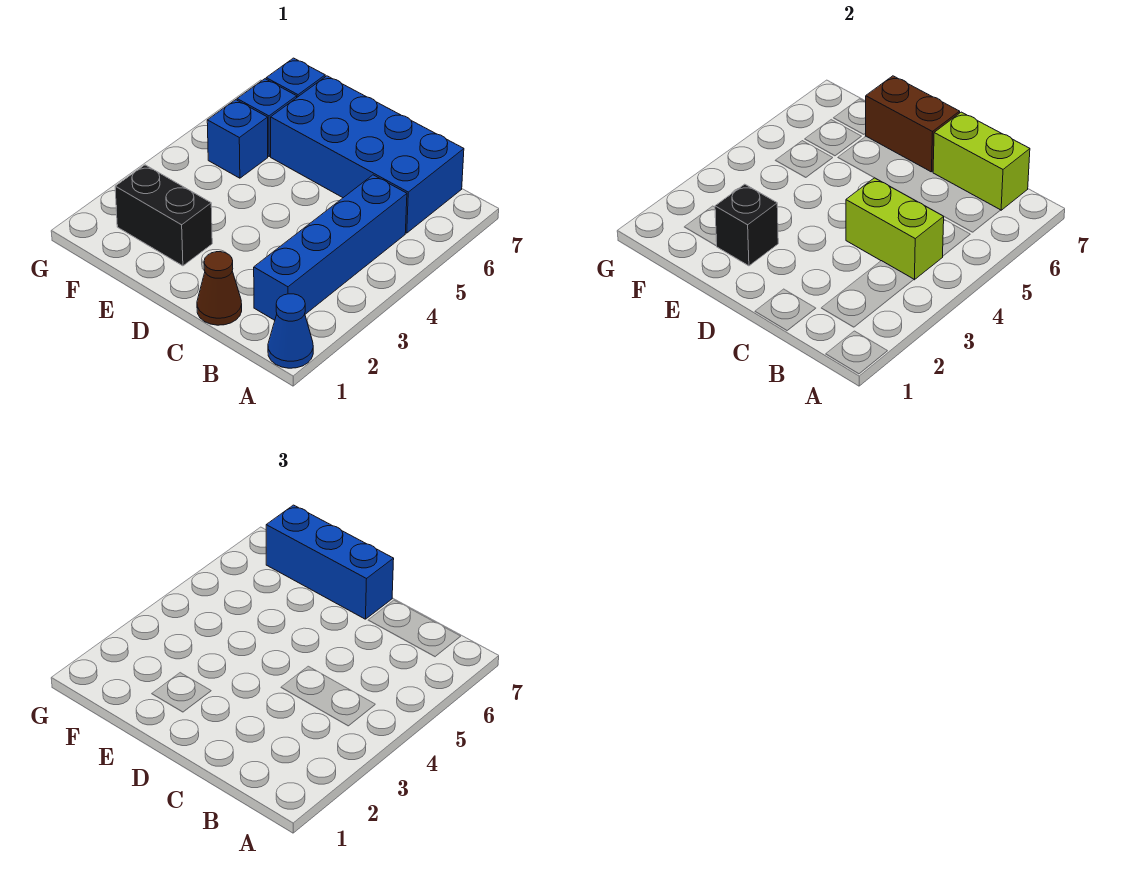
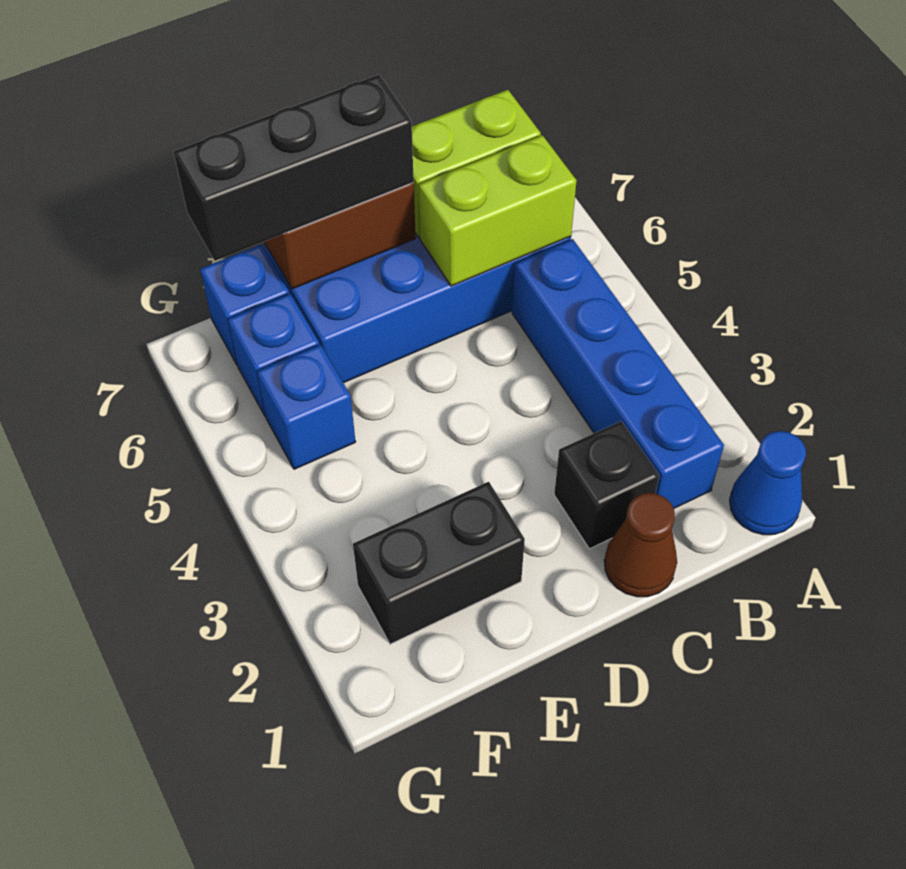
lime brick B4:C4 level 2 -> lime brick B6:C6 level 2
blue brick D7:F7 level 3 -> black brick D7:F7 level 3
black brick E2 level 2 -> black brick C2 level 1

